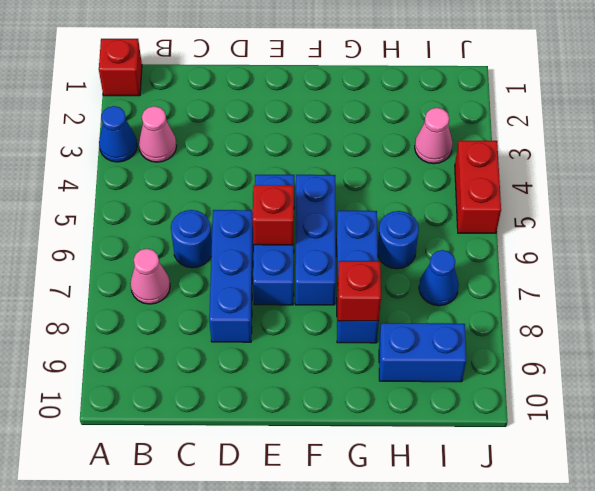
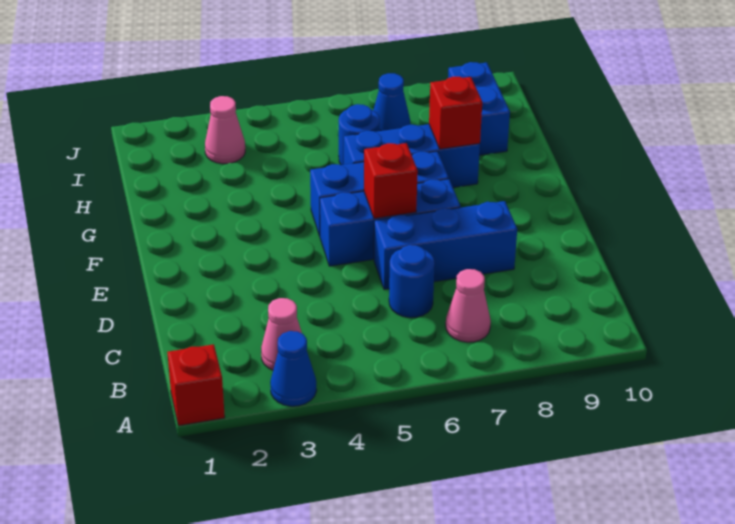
red brick J4:J5 level 1 -> none

